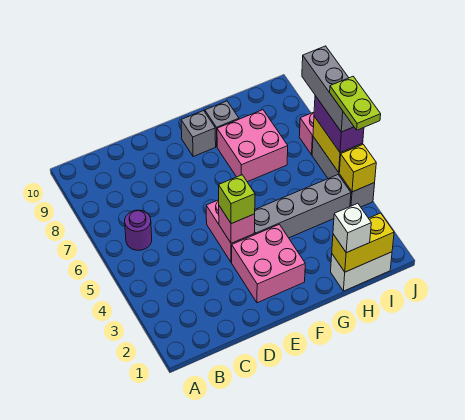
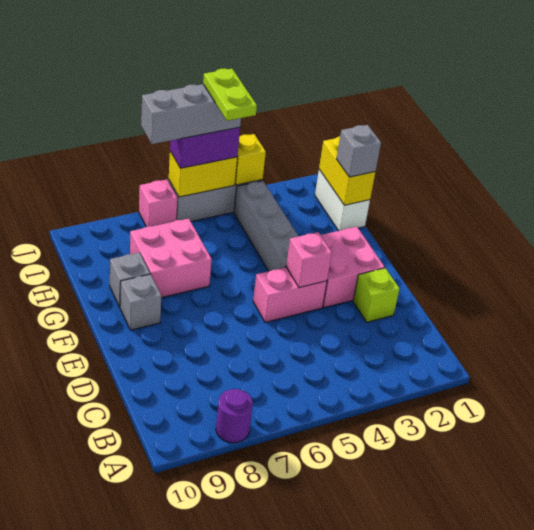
purple round brick B6 level 1 -> purple round brick A8 level 1
lime brick E4 level 3 -> lime brick D2 level 1
white brick H1 level 3 -> grey brick H1 level 3
lime plate J4:J5 level 5 -> lime plate I5:J5 level 5

